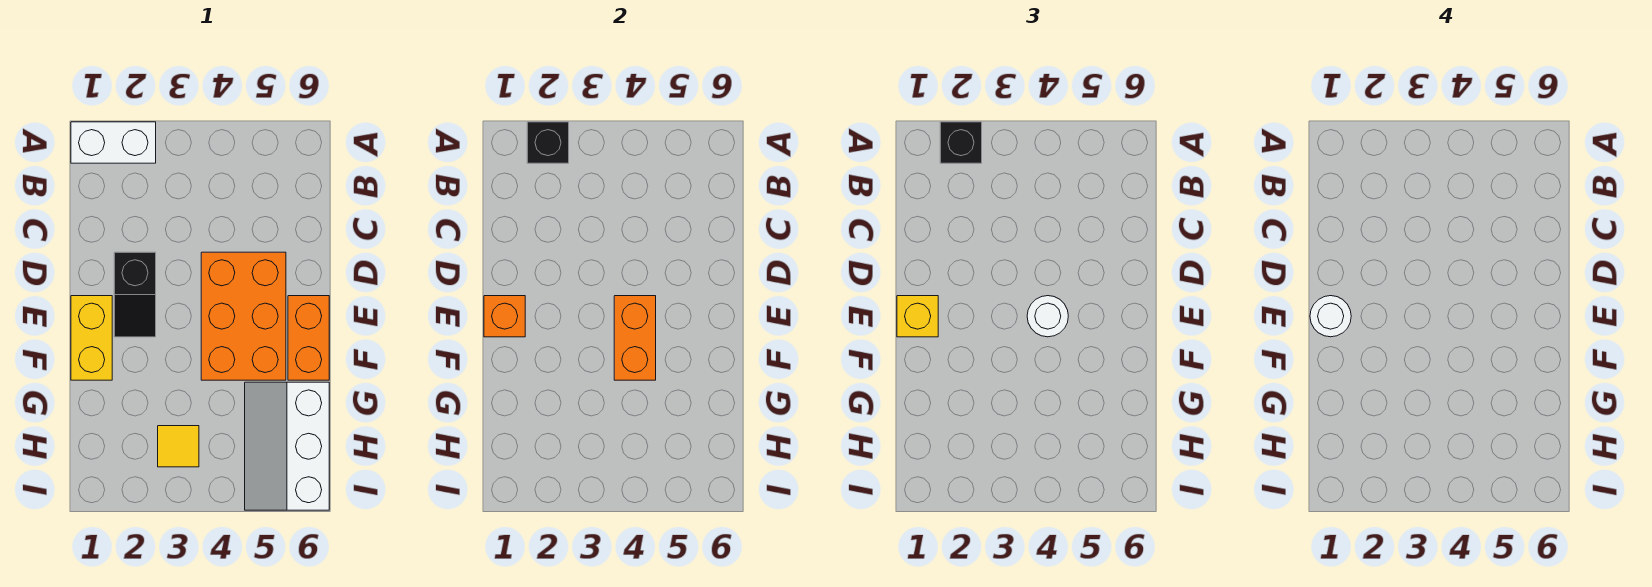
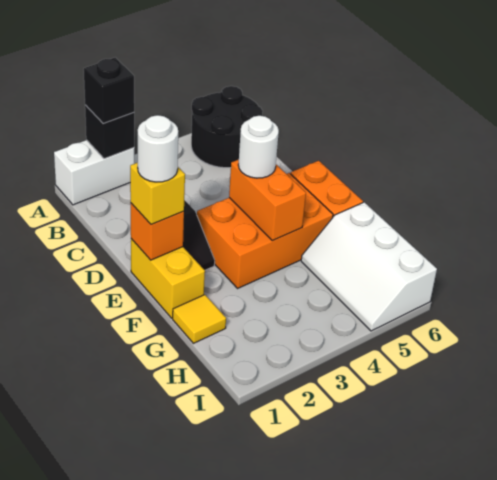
none -> black round brick A5:B6 level 1
orange brick D4:F5 level 1 -> orange brick E3:F5 level 1
yellow tile H3 level 1 -> yellow tile G1 level 1

